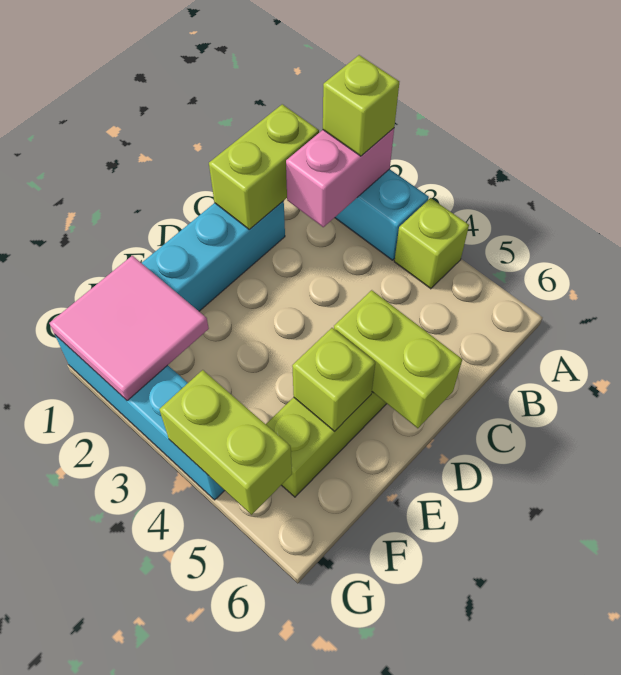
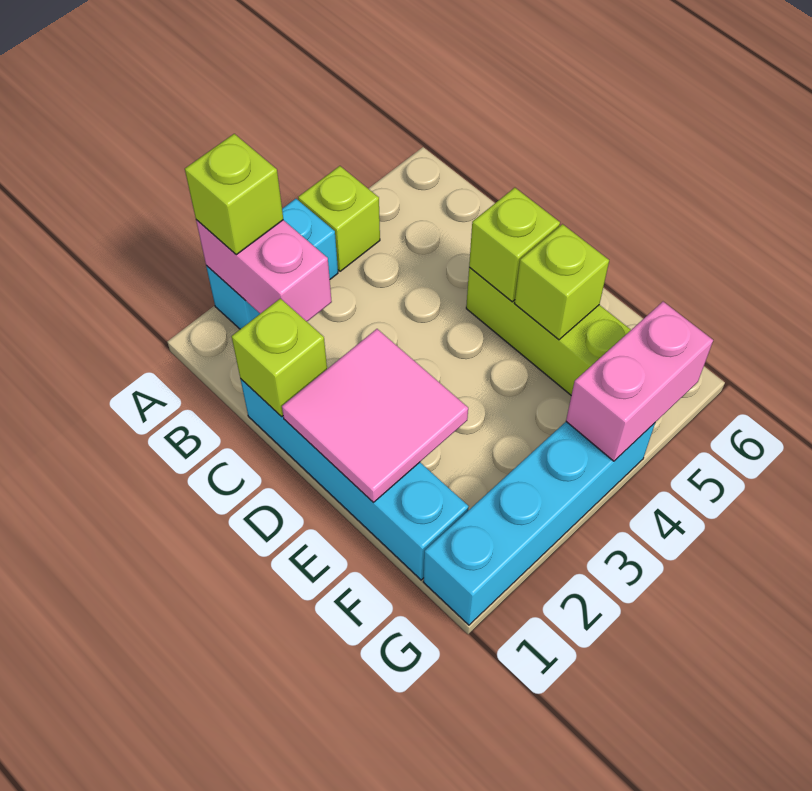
lime brick B1:C1 level 2 -> lime brick C1 level 2
lime brick D5:D6 level 2 -> lime brick D5 level 2
pink tile F1:G2 level 2 -> pink tile D1:E2 level 2
lime brick G4:G5 level 2 -> pink brick G4:G5 level 2

